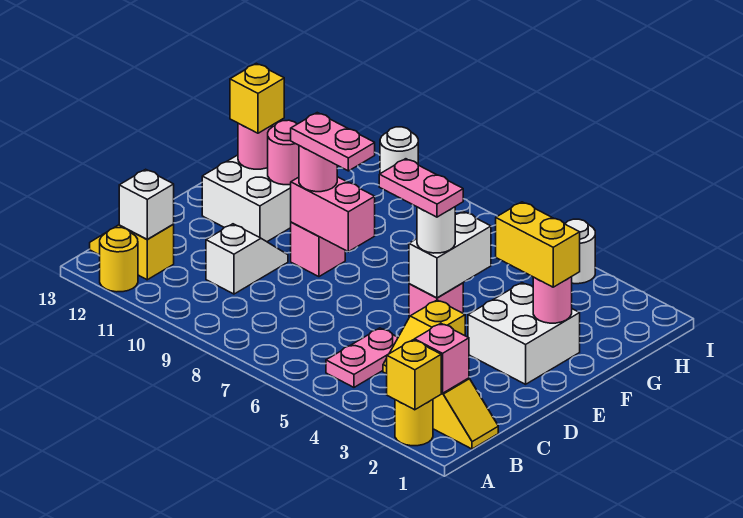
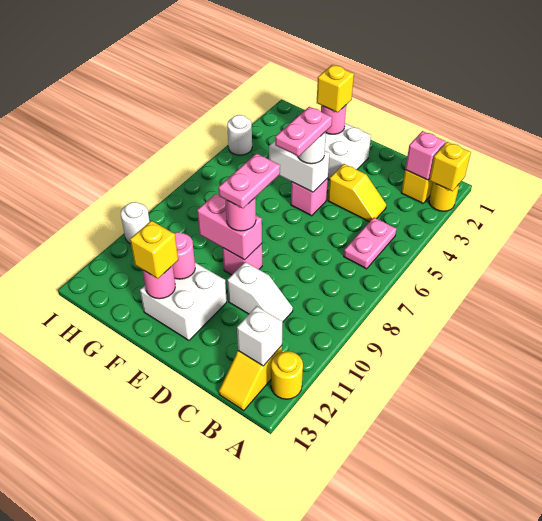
pink plate B5:C5 level 1 -> pink plate B5:B6 level 1
white slope C10:D10 level 1 top C -> white slope C10:D10 level 1 top D
pink brick E8:E9 level 2 -> pink brick E9:F9 level 2
yellow brick F2:F3 level 3 -> yellow brick F2 level 3

